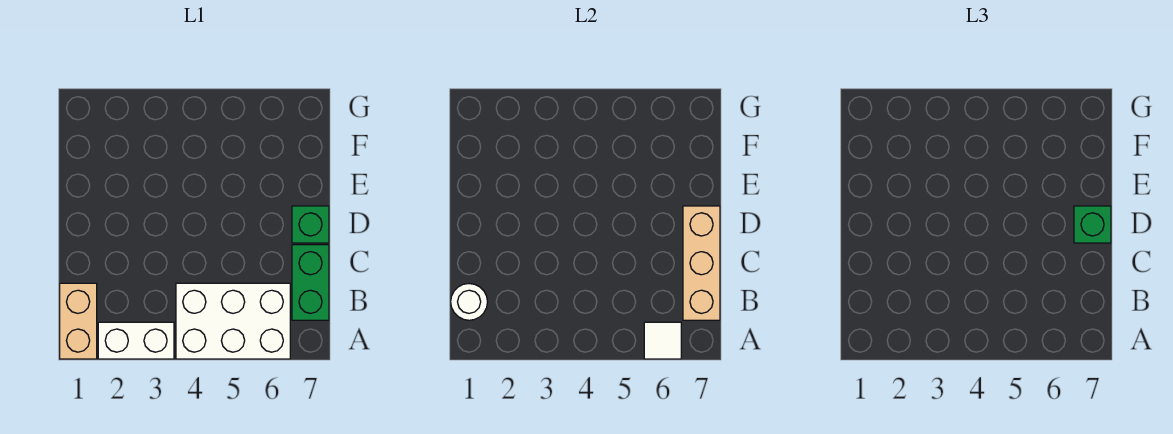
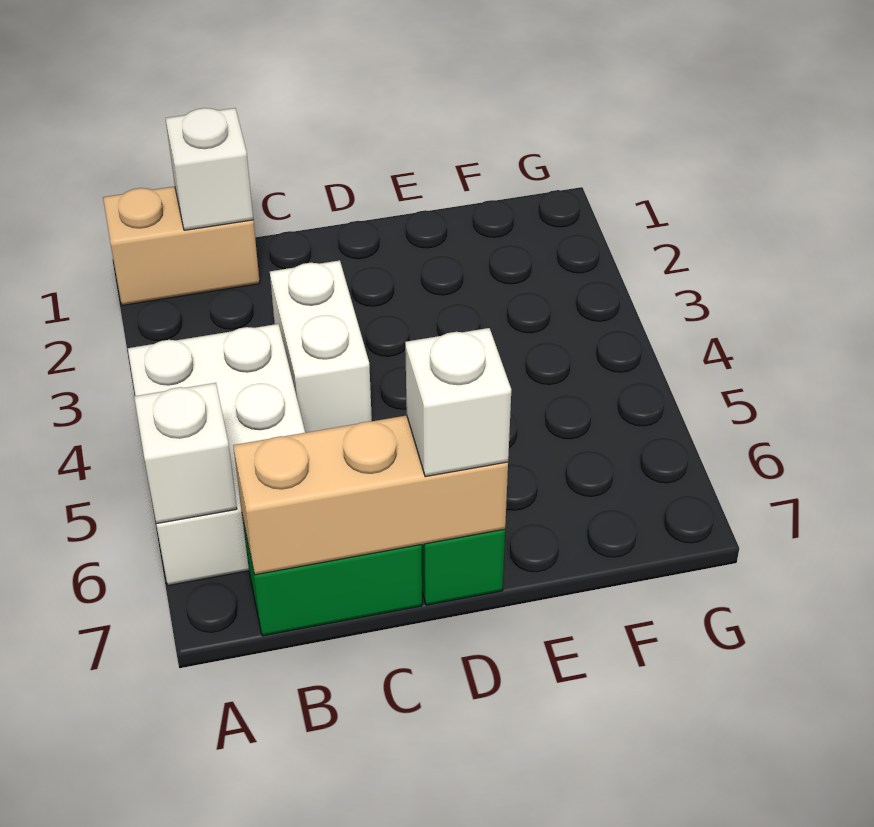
white brick A2:A3 level 1 -> white brick C3:C4 level 1
white tile A6 level 2 -> white brick A6 level 2
white round brick B1 level 2 -> white brick B1 level 2
green brick D7 level 3 -> white brick D7 level 3

